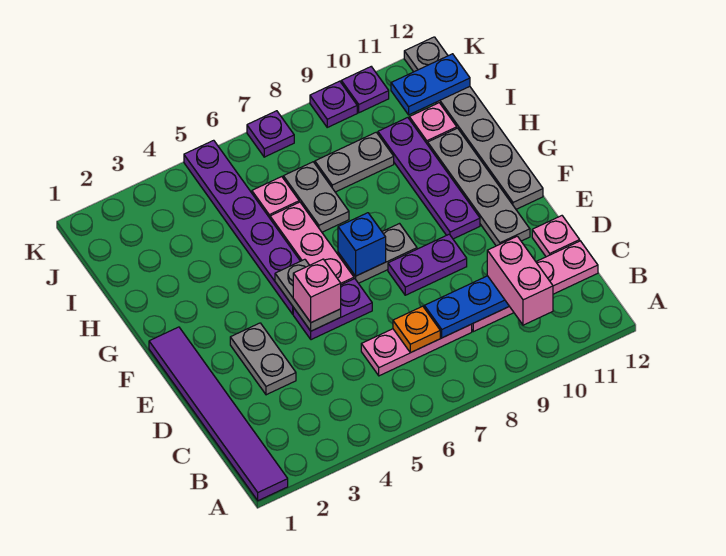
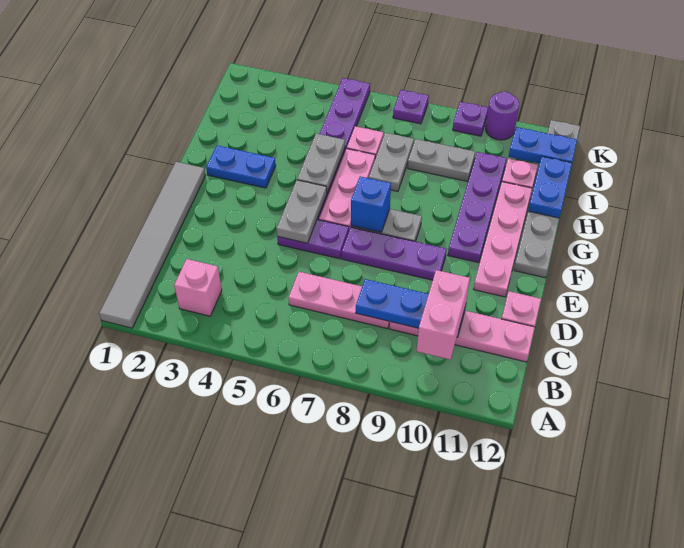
purple tile A1:F1 level 1 -> grey tile A1:F1 level 1
orange plate C7 level 2 -> none
grey plate D3:E3 level 1 -> grey plate G5:H5 level 2
pink brick E5 level 3 -> pink brick B3 level 1
purple plate E8:E9 level 1 -> purple plate E7:E9 level 1
grey plate E11:H11 level 1 -> pink plate E11:H11 level 1
none -> blue plate G2:G3 level 1
none -> blue plate H12:I12 level 2
purple plate K10 level 1 -> purple round brick K10 level 1

